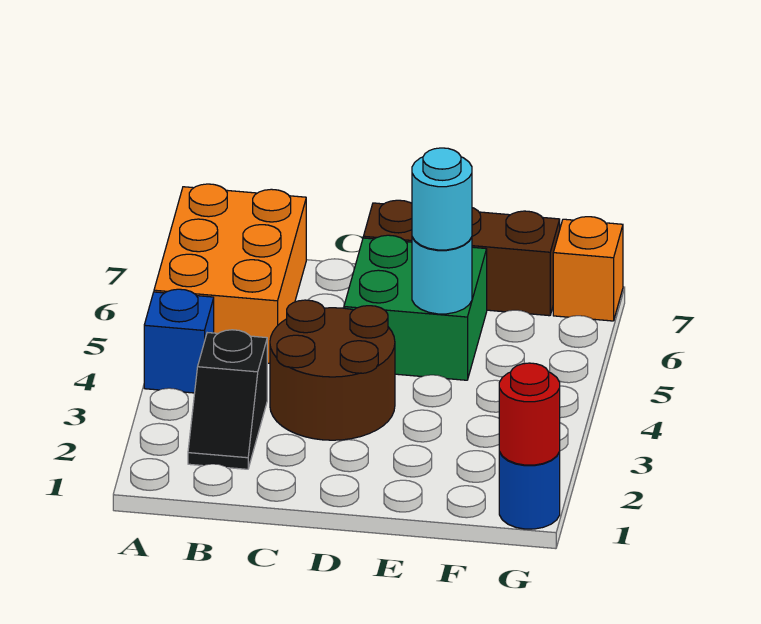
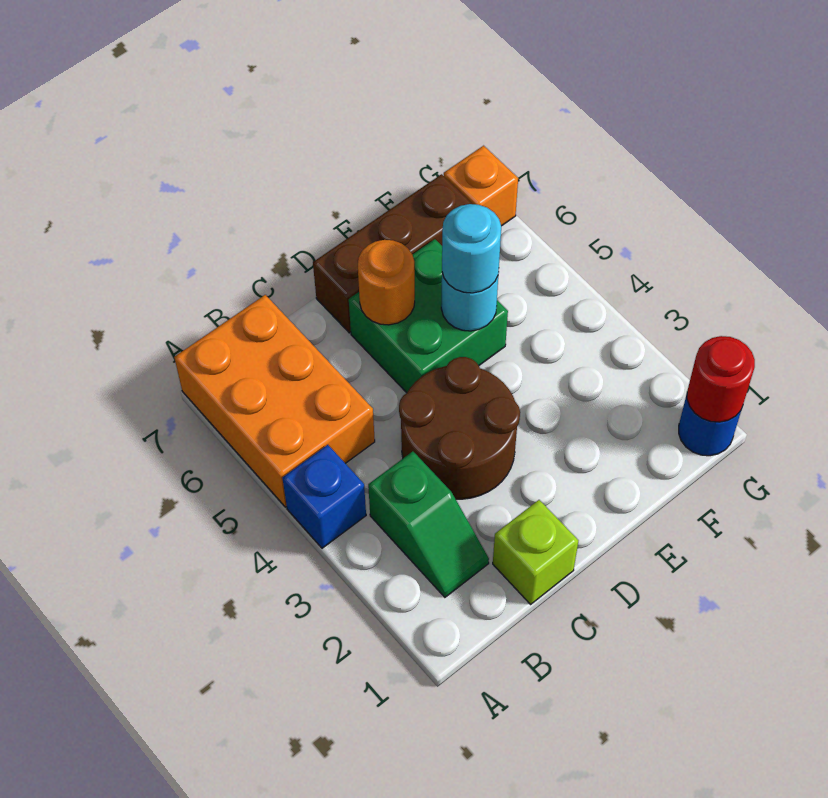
black slope B2:B3 level 1 top 3 -> green slope B2:B3 level 1 top 3
none -> lime brick C1 level 1
none -> orange round brick D6 level 2

